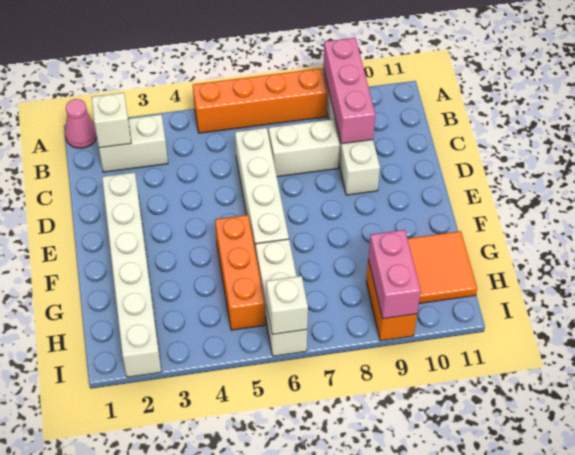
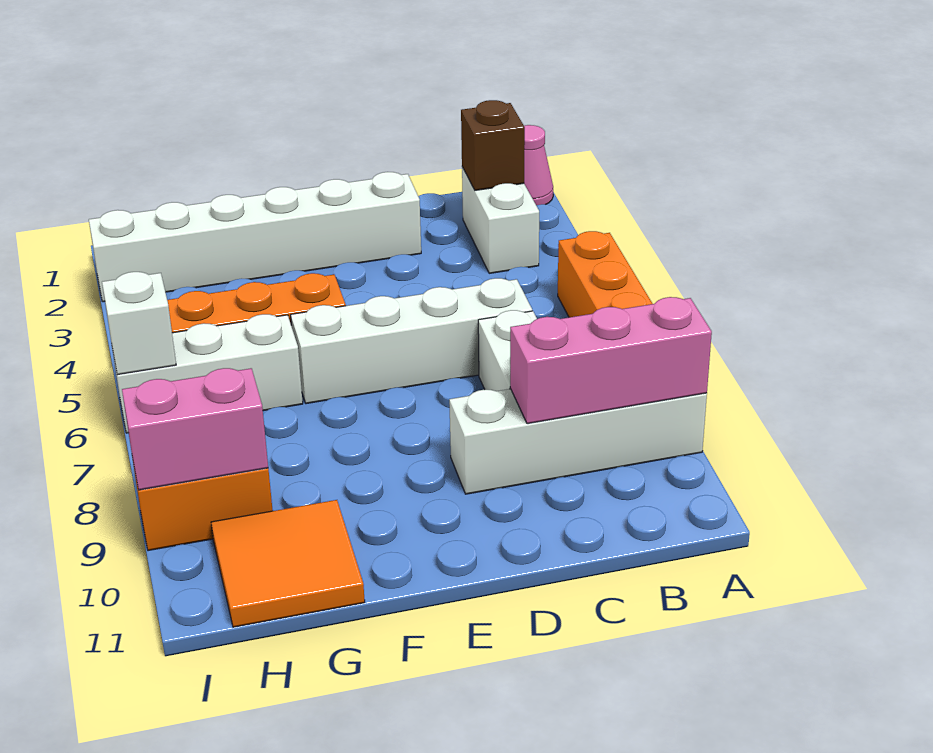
white brick B2 level 2 -> brown brick B2 level 2

